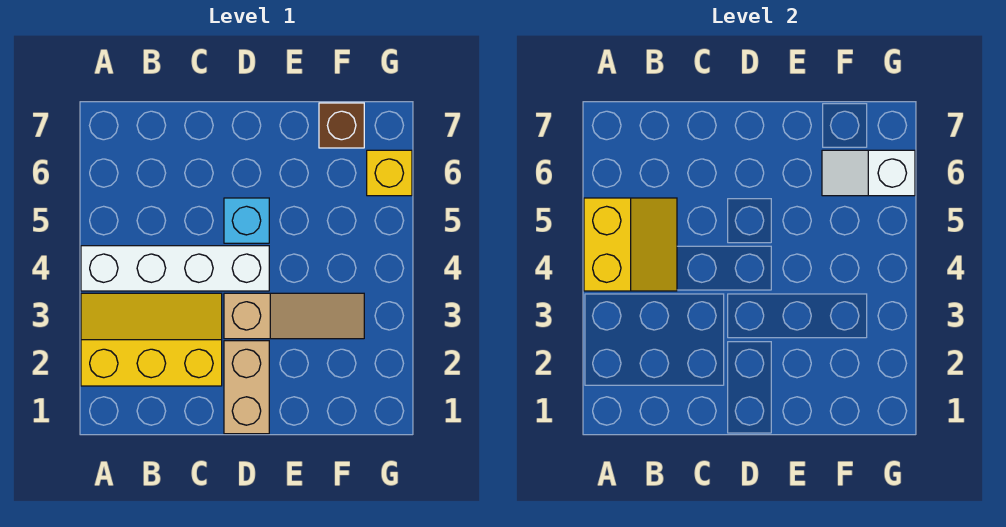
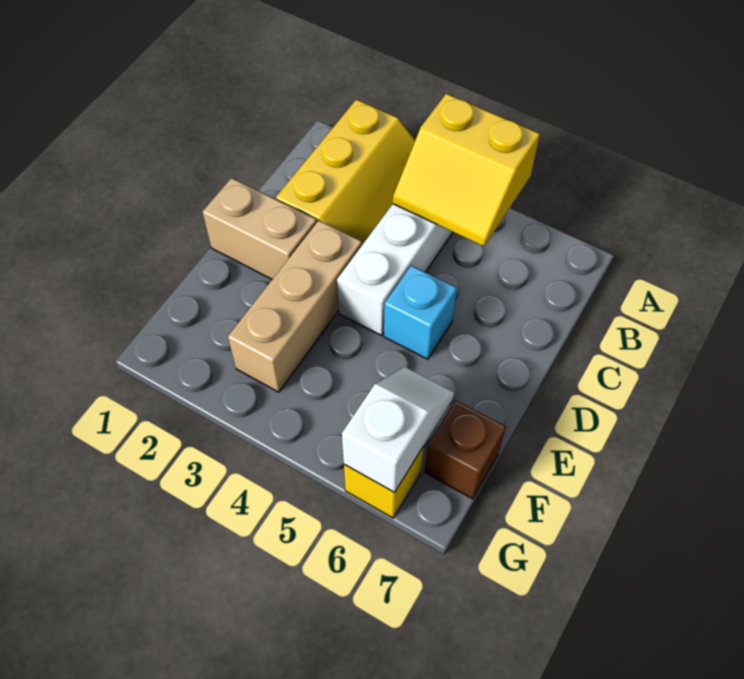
tan slope D3:F3 level 1 top D -> tan brick D3:F3 level 1

